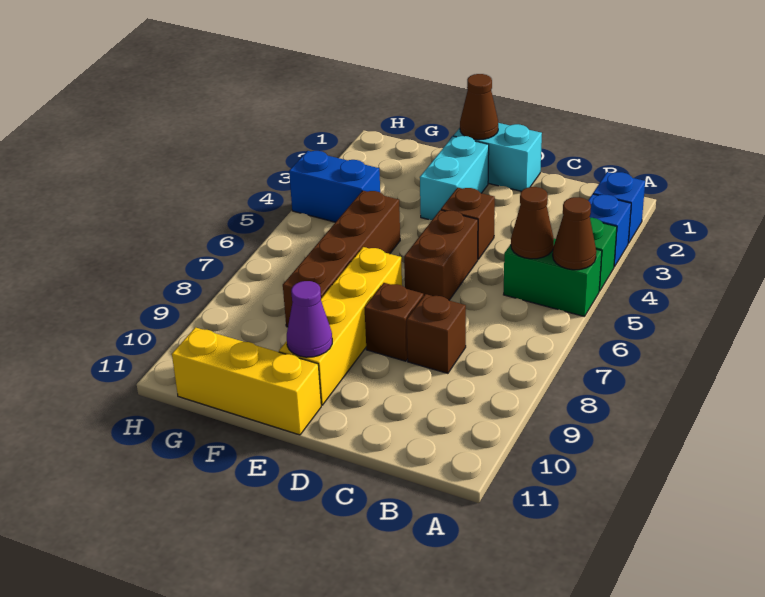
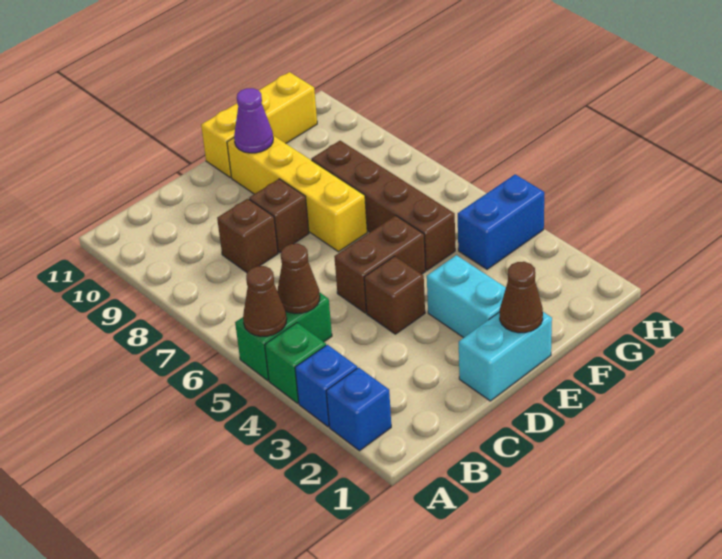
brown brick D5:D6 level 1 -> brown brick D5:E5 level 1

